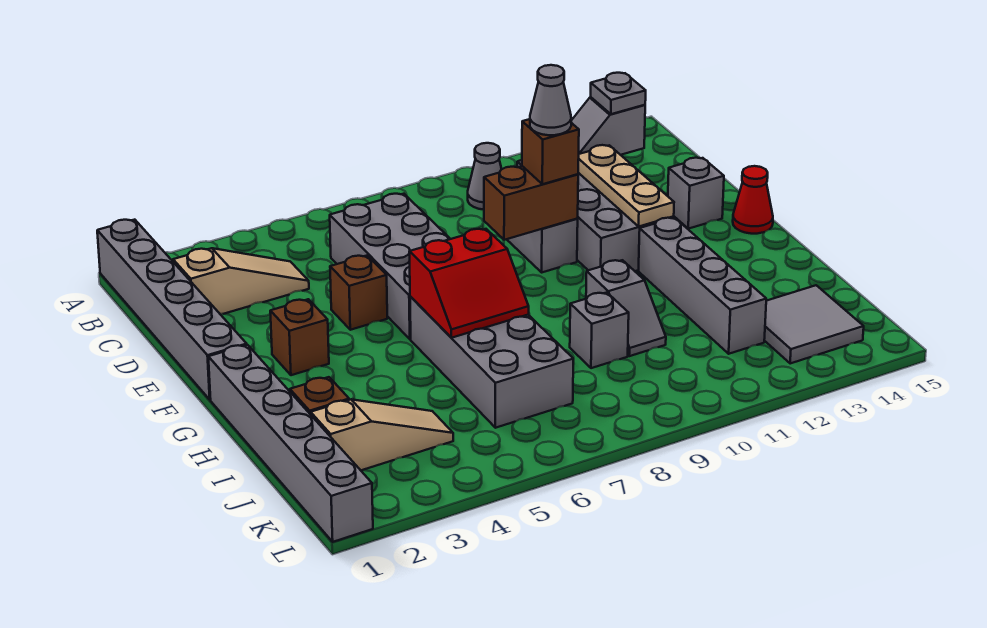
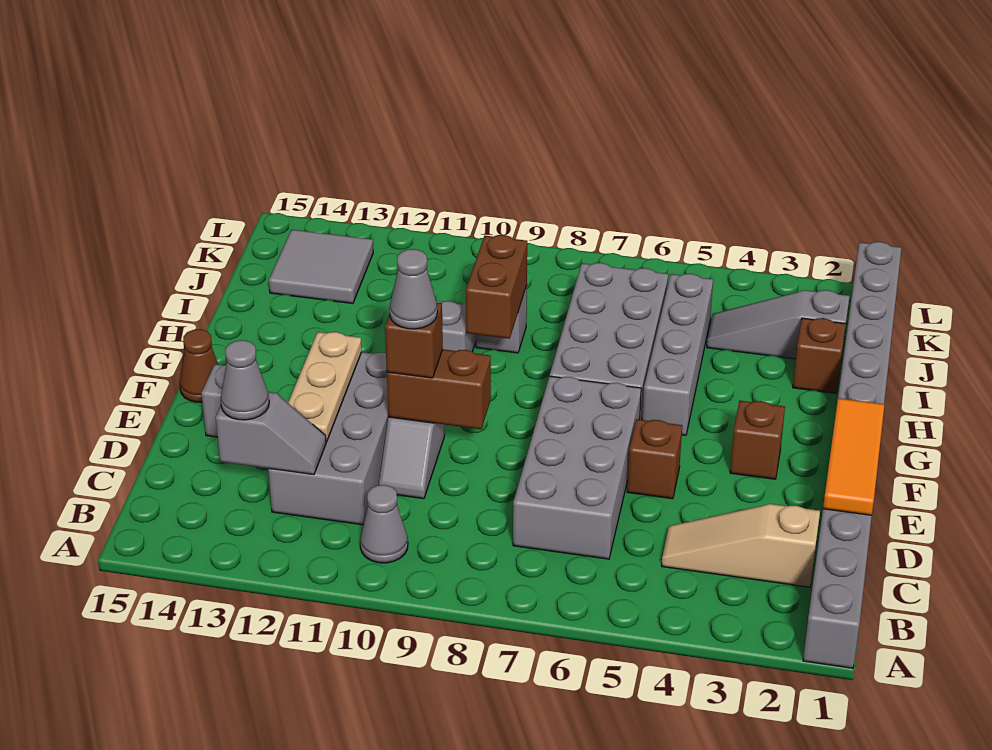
grey plate C13 level 3 -> grey cone C13 level 3
none -> orange tile D1:F1 level 2
red cone F15 level 1 -> brown cone F15 level 1
red slope G6:H7 level 2 top G -> none
grey brick G12:J12 level 1 -> grey brick G5:J5 level 1
none -> brown brick H9:I9 level 2
tan slope J2:J4 level 1 top 2 -> grey slope J2:J4 level 1 top 2

